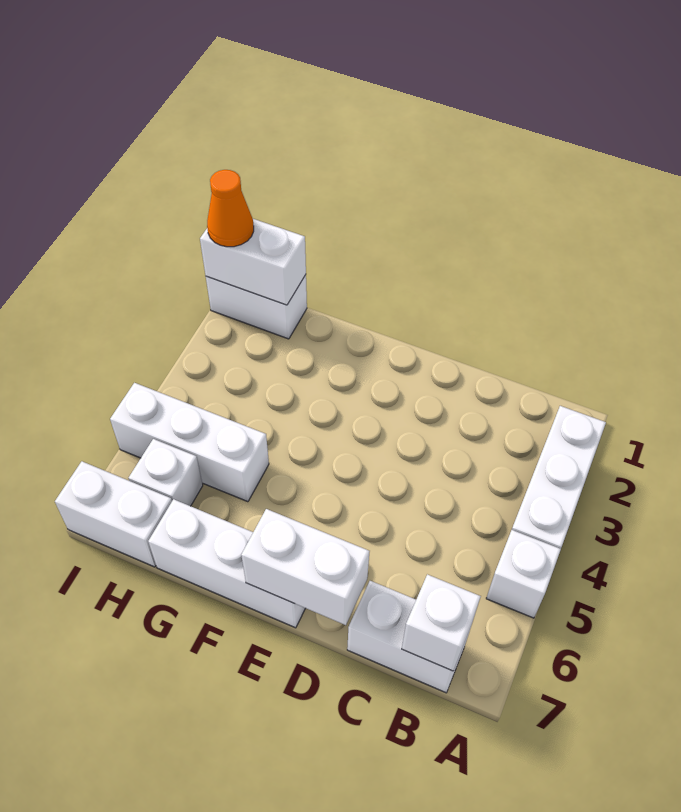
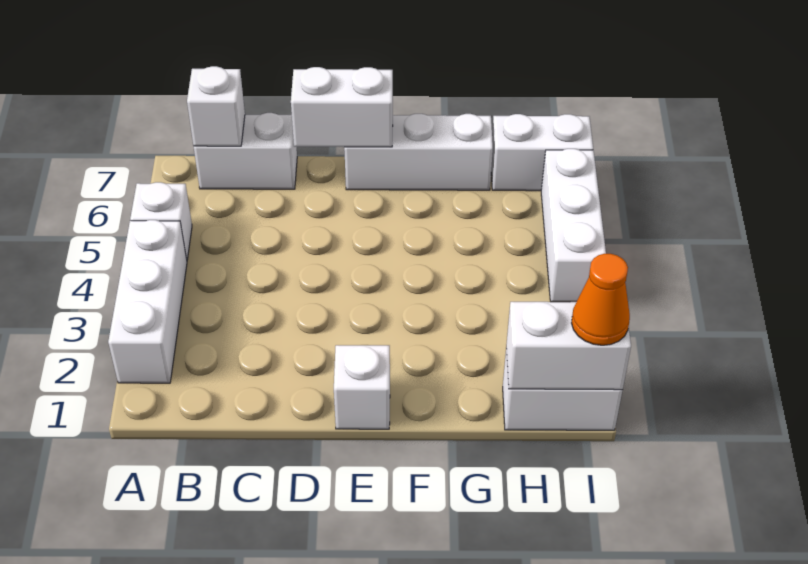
white brick G5:I5 level 1 -> white brick I4:I6 level 1
white brick H6 level 1 -> white brick E1 level 1

